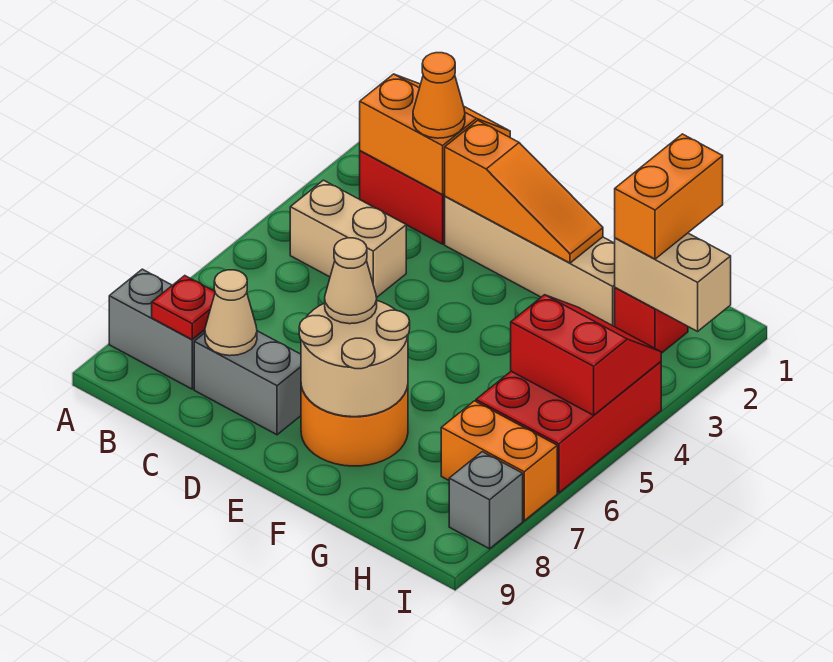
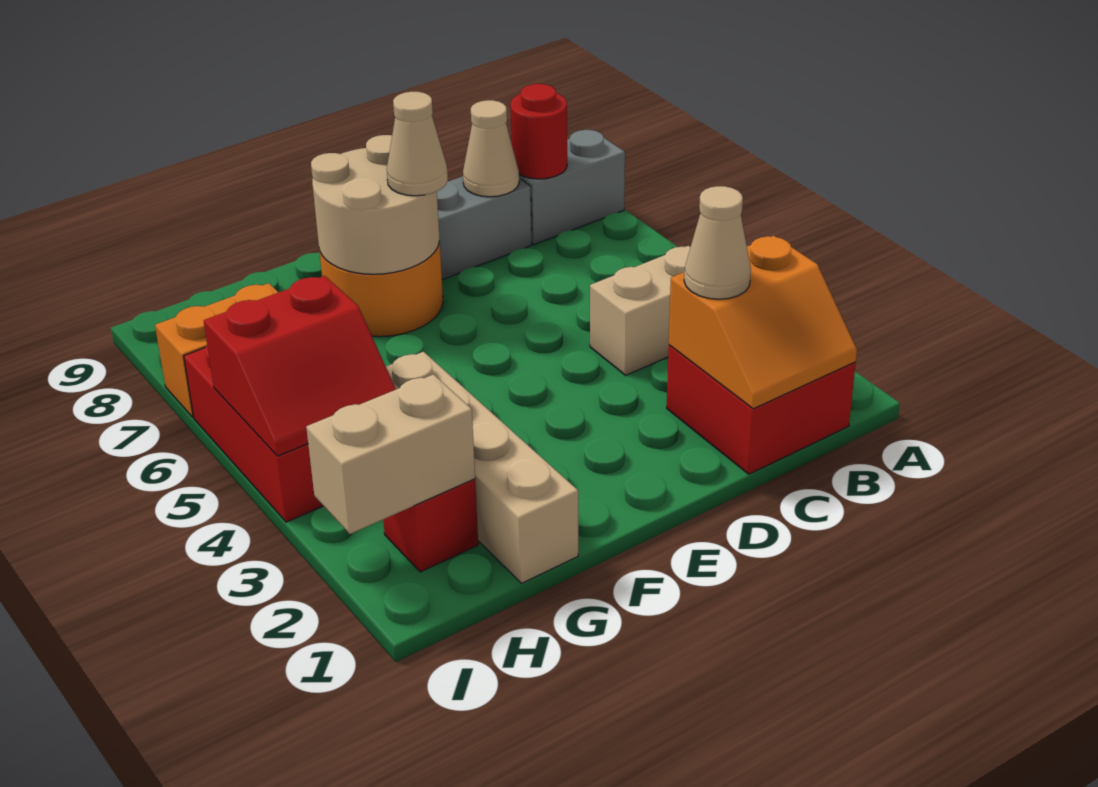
red plate B8 level 2 -> red round brick B8 level 2
orange cone C2 level 3 -> tan cone C2 level 3
tan brick D2:G2 level 1 -> tan brick G1:G4 level 1
orange slope D2:F2 level 2 top D -> none
orange brick H1:H2 level 3 -> none
grey brick I8 level 1 -> none

